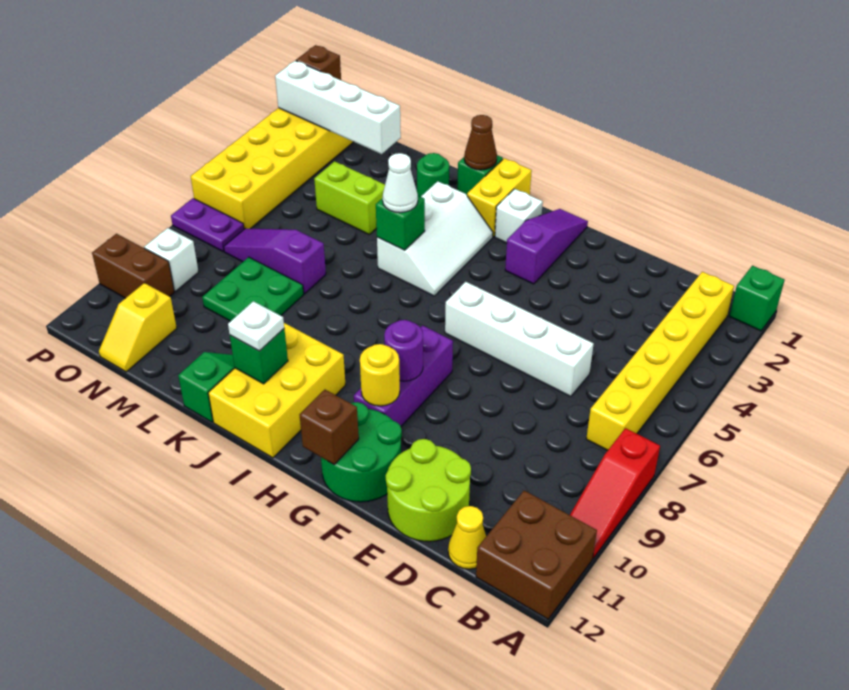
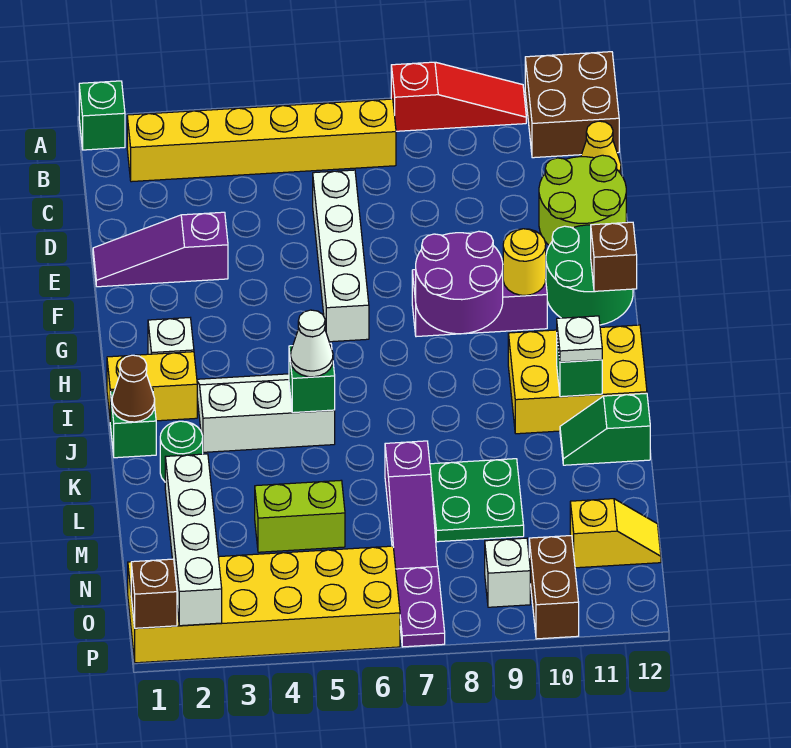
purple slope G1:G3 level 1 top 3 -> purple slope E1:E3 level 1 top 3
purple round brick G9 level 2 -> purple round brick G8:H9 level 2
lime brick L4:M4 level 1 -> lime brick M4:M5 level 1

